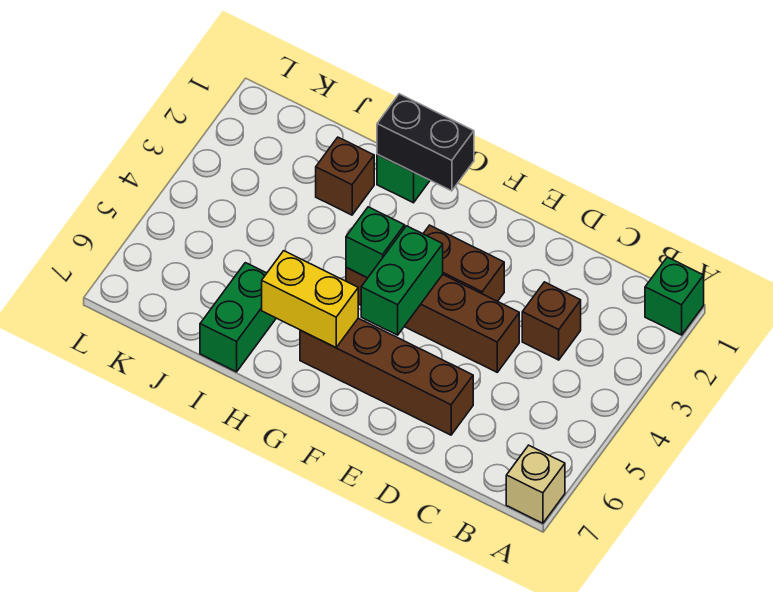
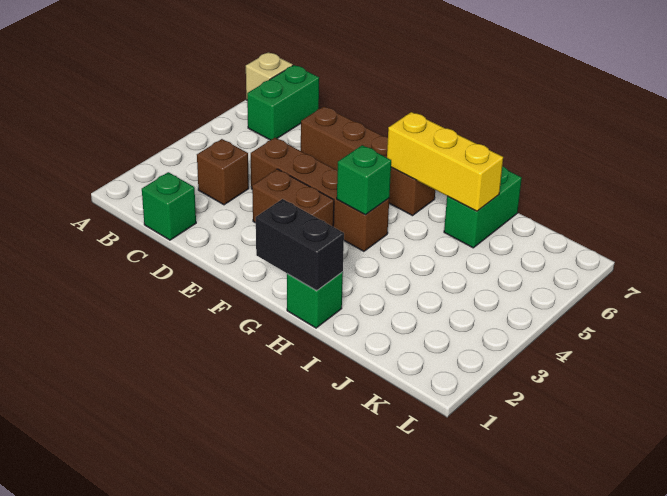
green brick A1 level 1 -> green brick C1 level 1
green brick F4:F5 level 2 -> green brick B6:B7 level 1
yellow brick G6:H6 level 2 -> yellow brick G6:I6 level 2
brown brick I2 level 1 -> none

